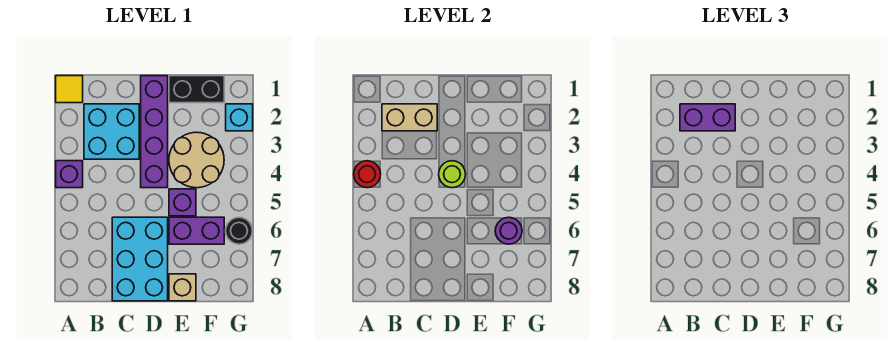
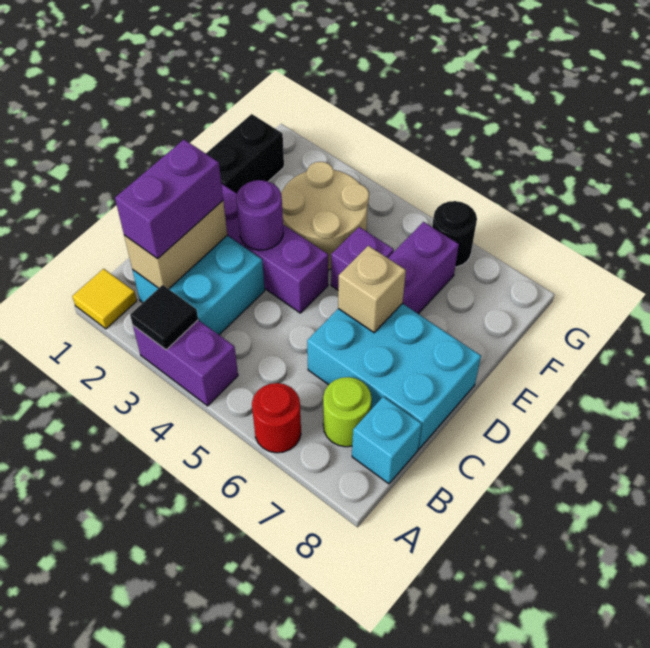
none -> black tile A3 level 2
purple brick A4 level 1 -> purple brick A3:A4 level 1
red round brick A4 level 2 -> red round brick A6 level 1
lime round brick D4 level 2 -> lime round brick B7 level 1
tan brick E8 level 1 -> tan brick D6 level 2
purple round brick F6 level 2 -> purple round brick D3 level 2
cyan brick G2 level 1 -> cyan brick B8 level 1

